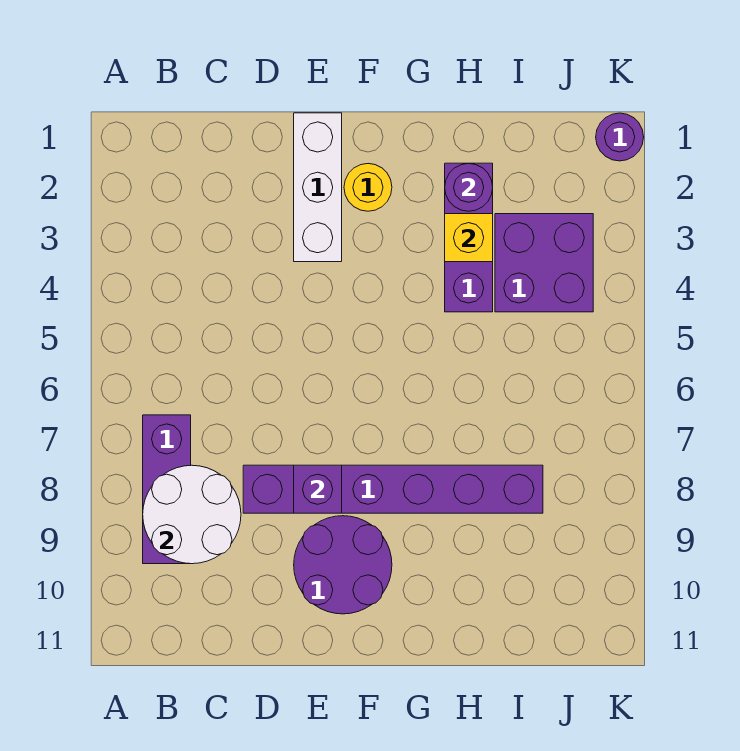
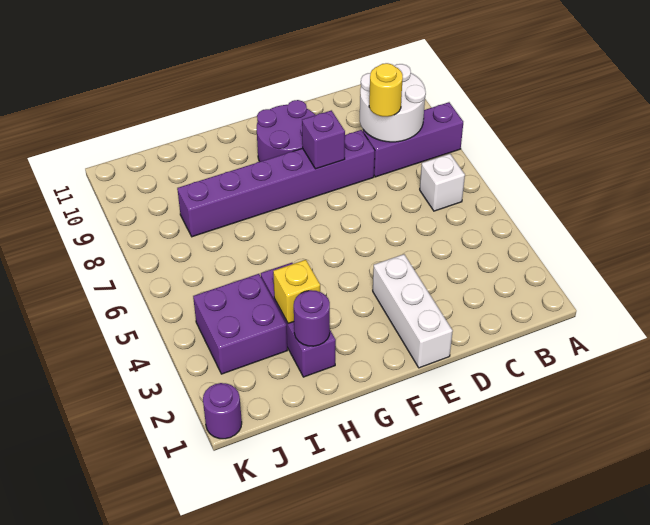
none -> white brick B6 level 1
purple brick B7:B9 level 1 -> purple brick A8:C8 level 1
yellow round brick F2 level 1 -> yellow round brick C8 level 3

